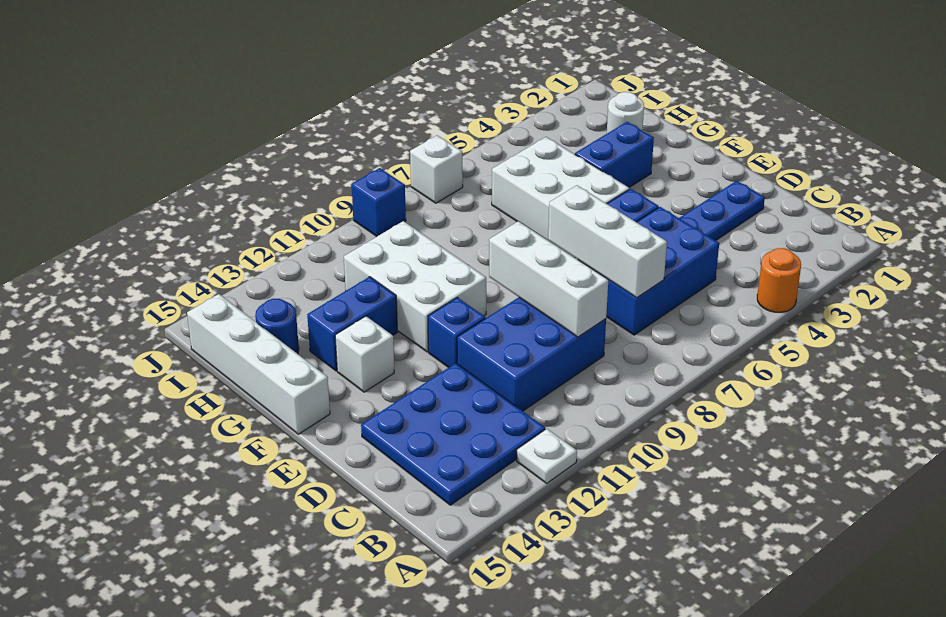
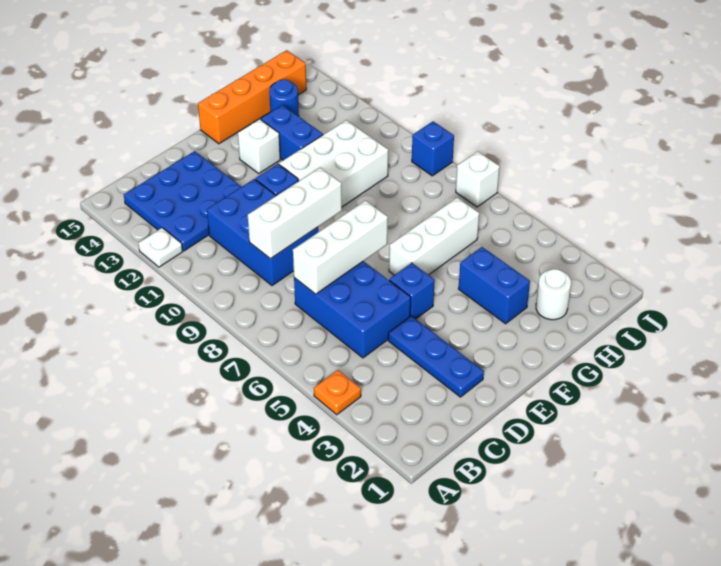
orange round brick A4 level 1 -> orange plate A4 level 1
white brick F5:H6 level 1 -> white brick F6:H6 level 1
white brick F15:I15 level 1 -> orange brick F15:I15 level 1

